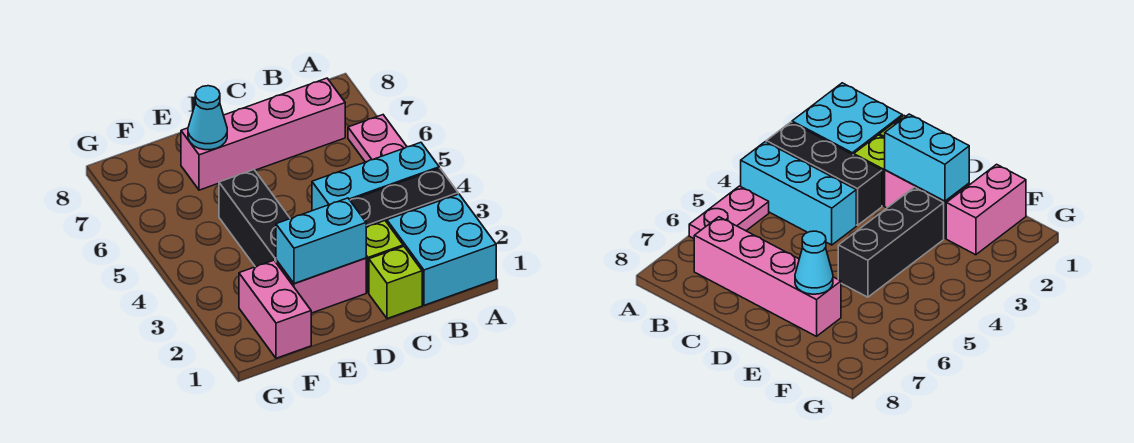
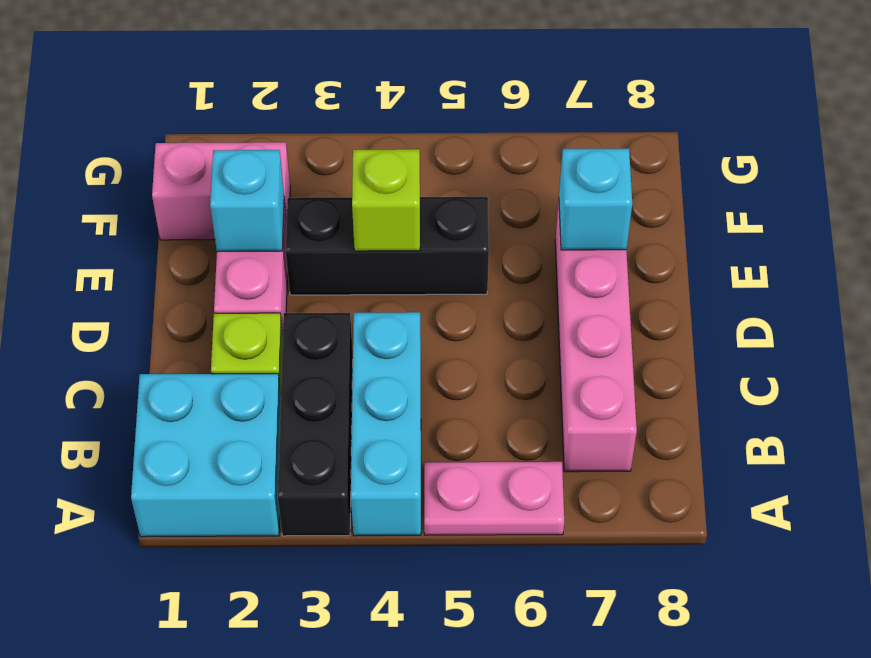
lime brick C1 level 1 -> lime brick E4 level 2
cyan brick D2:E2 level 2 -> cyan brick E2 level 2
cyan cone E7 level 2 -> cyan brick E7 level 2

